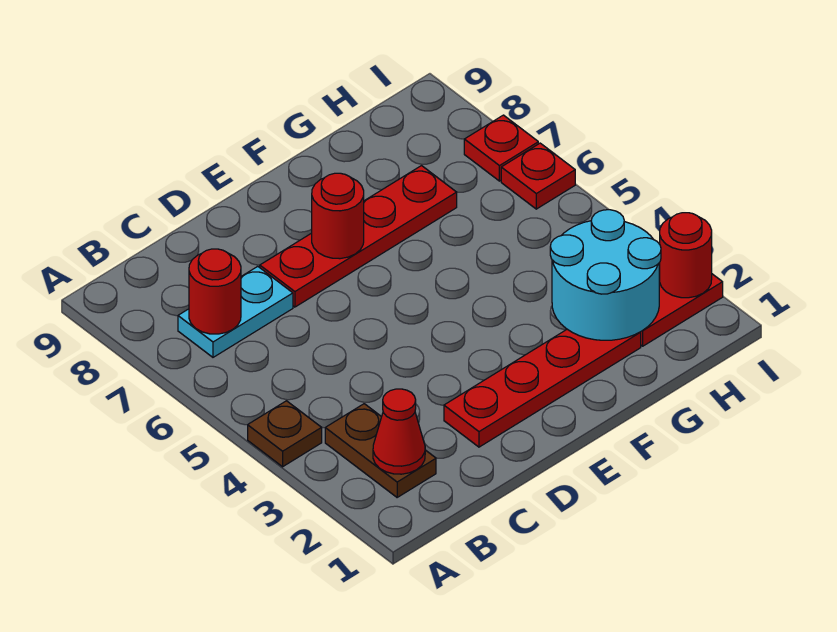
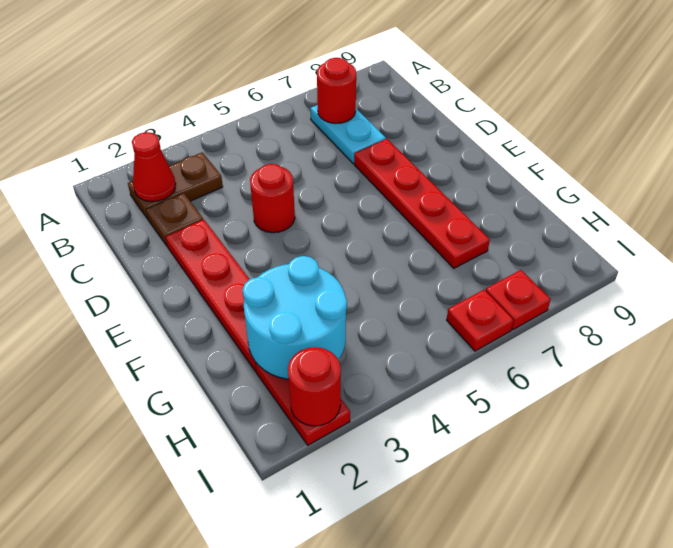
brown plate A4 level 1 -> brown plate C2 level 1
red round brick E7 level 2 -> red round brick D4 level 1

